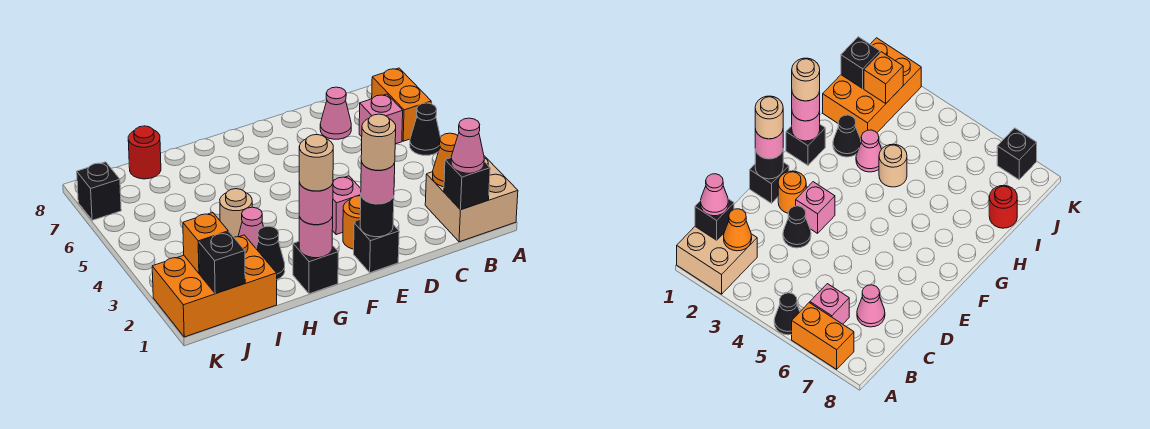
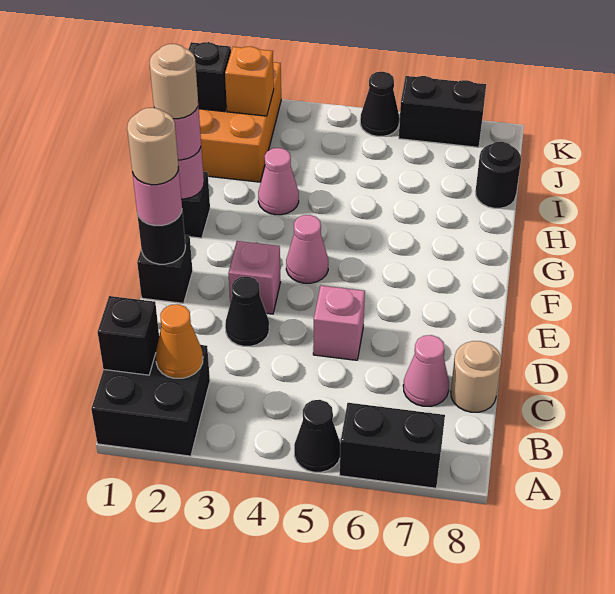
tan brick A1:B2 level 1 -> black brick A1:B2 level 1
orange brick A6:A7 level 1 -> black brick A6:A7 level 1
pink cone B1 level 3 -> pink cone F4 level 1
pink brick B6 level 1 -> pink brick D5 level 1
orange round brick E2 level 1 -> none
black cone H2 level 1 -> black cone K5 level 1
tan round brick H4 level 1 -> tan round brick C8 level 1
red round brick I8 level 1 -> black round brick I8 level 1
black brick K7 level 1 -> black brick K6:K7 level 1

